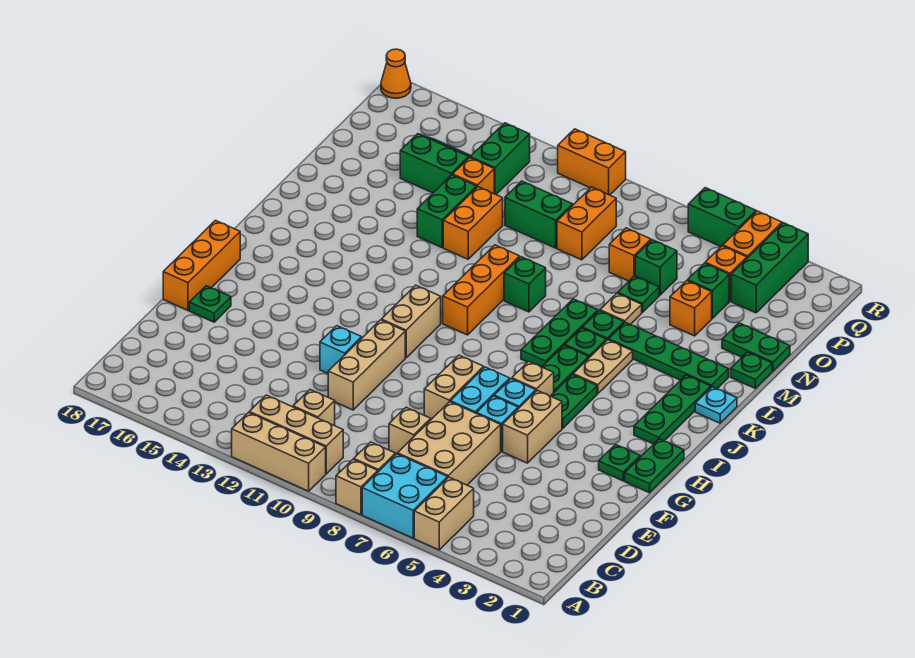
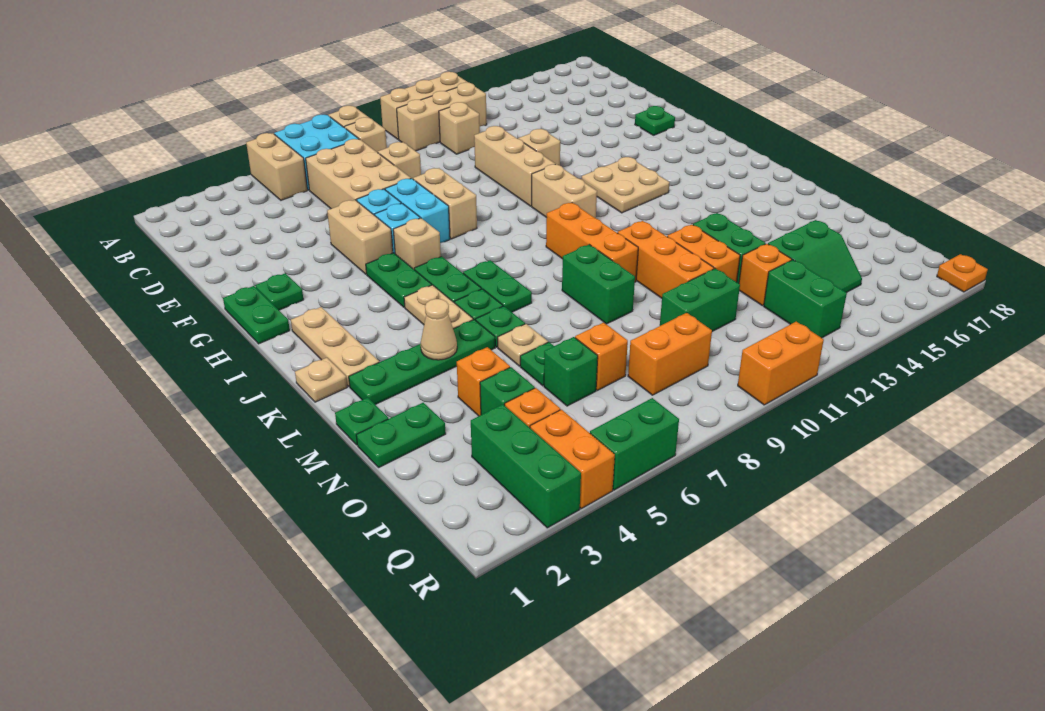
cyan brick F12 level 1 -> tan brick F12 level 1
orange brick F18:H18 level 1 -> orange brick L11:N11 level 1
none -> tan plate H13:I14 level 1
green plate I2:K2 level 1 -> tan plate I2:K2 level 1
green plate J7:L7 level 1 -> green plate J7:K7 level 1
cyan plate K1 level 1 -> tan plate K1 level 1
none -> tan cone L4 level 2
green brick L9 level 1 -> green brick L9:M9 level 1
orange brick O9:P9 level 1 -> orange brick P8:P9 level 1
orange cone R18 level 1 -> orange plate R18 level 1

